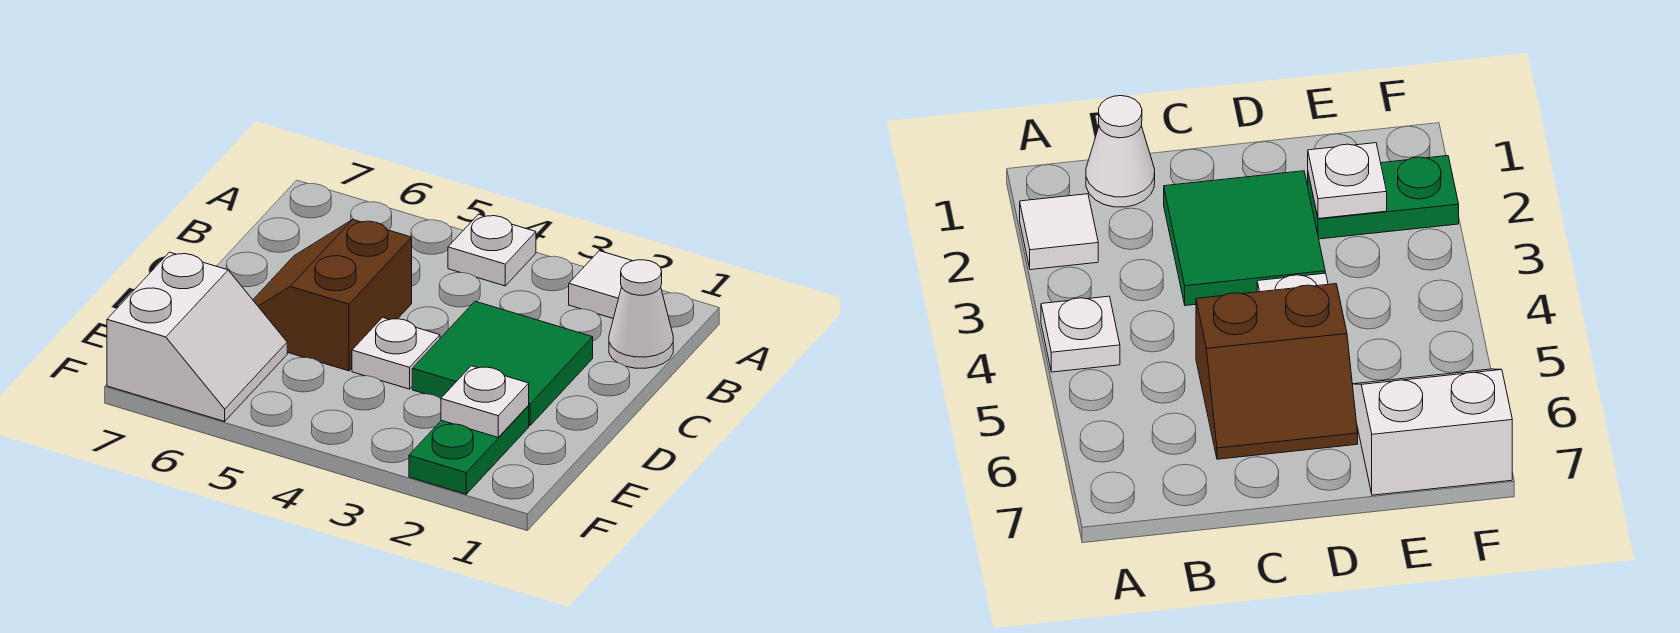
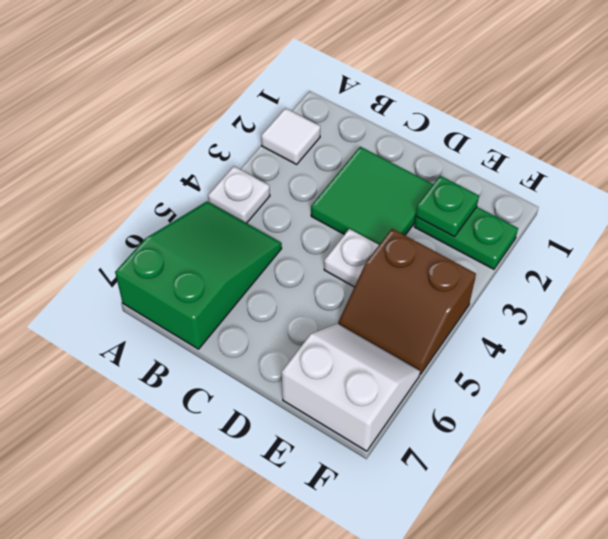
none -> green slope A5:B7 level 1 top 7
white cone B1 level 1 -> none
brown slope C5:D6 level 1 top 5 -> brown slope E4:F5 level 1 top 4
white plate E2 level 2 -> green plate E2 level 2

